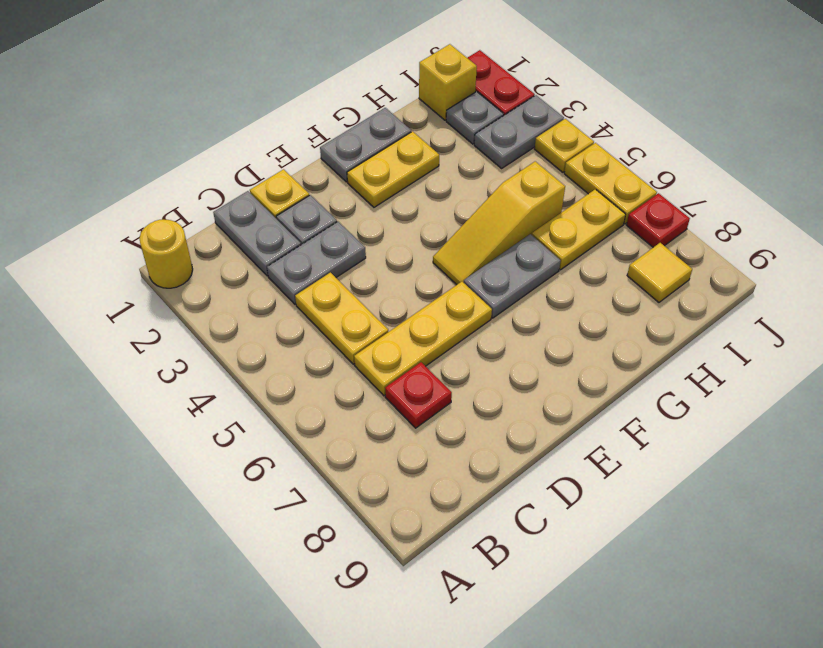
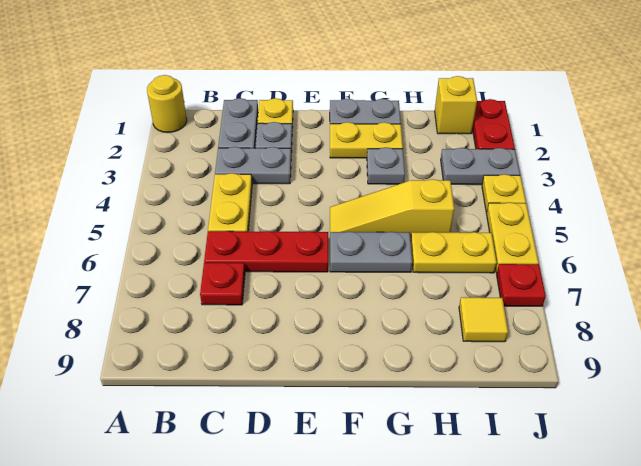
yellow plate C6:E6 level 1 -> red plate C6:E6 level 1
grey plate I2 level 1 -> grey plate G3 level 1

